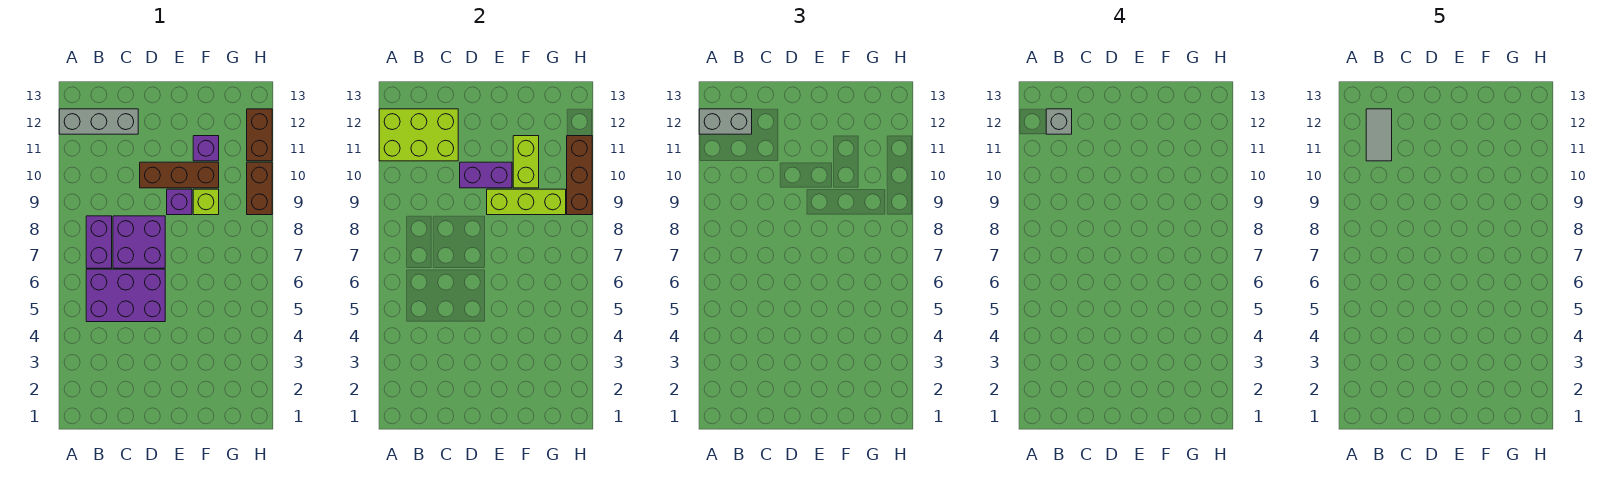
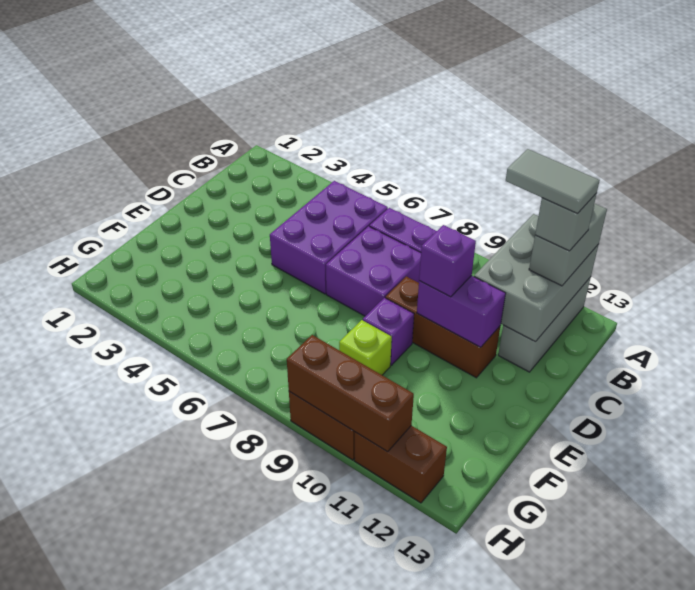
lime brick A11:C12 level 2 -> grey brick A11:C12 level 2
brown brick D10:F10 level 1 -> brown brick D9:D11 level 1
purple brick D10:E10 level 2 -> purple brick D10:D11 level 2
lime brick E9:G9 level 2 -> none
lime brick F10:F11 level 2 -> none
purple brick F11 level 1 -> purple brick D10 level 3

